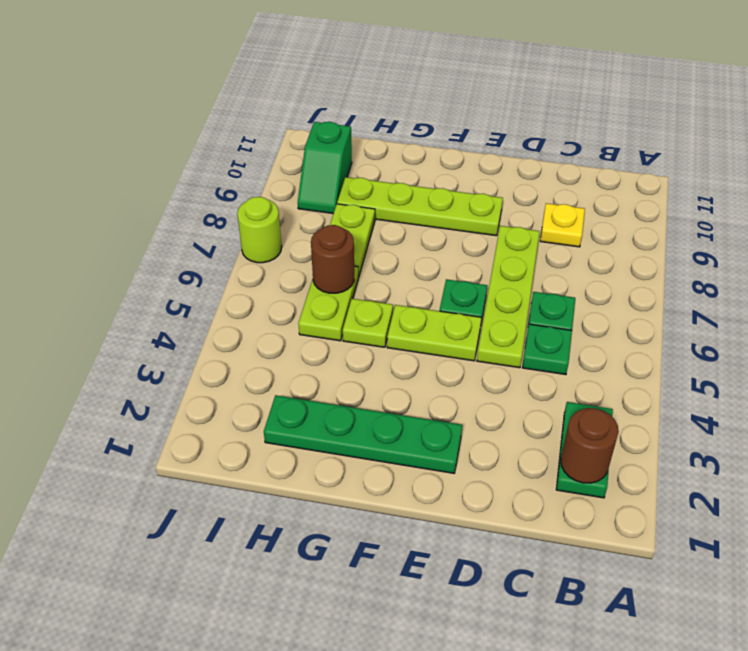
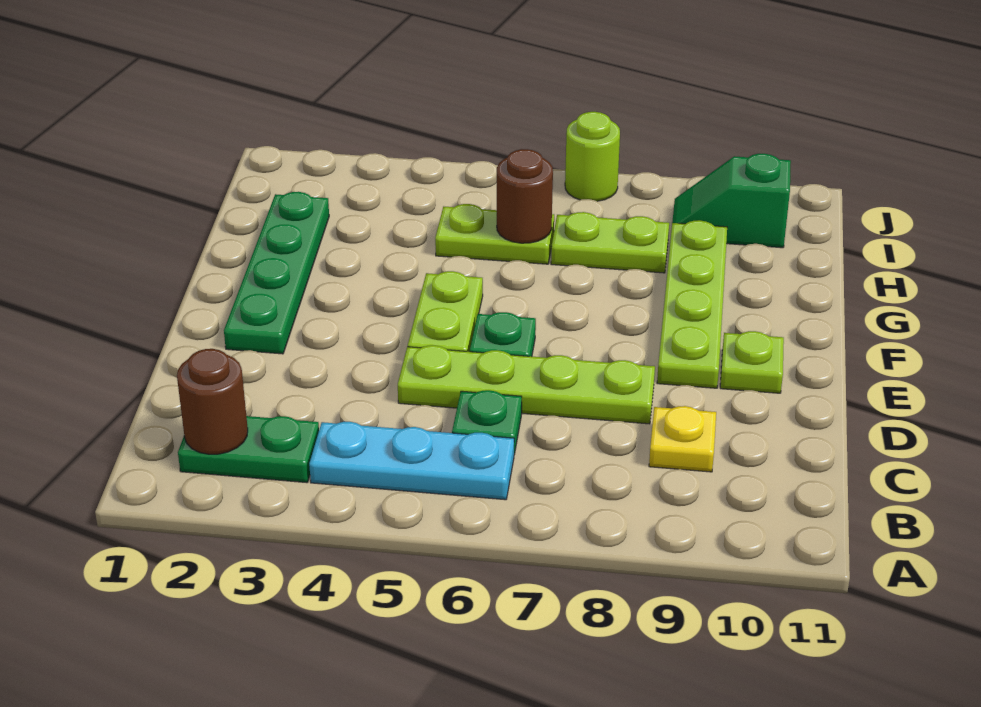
none -> cyan plate B4:B6 level 1
green plate C5 level 1 -> none
lime plate G5 level 1 -> lime plate E10 level 1

